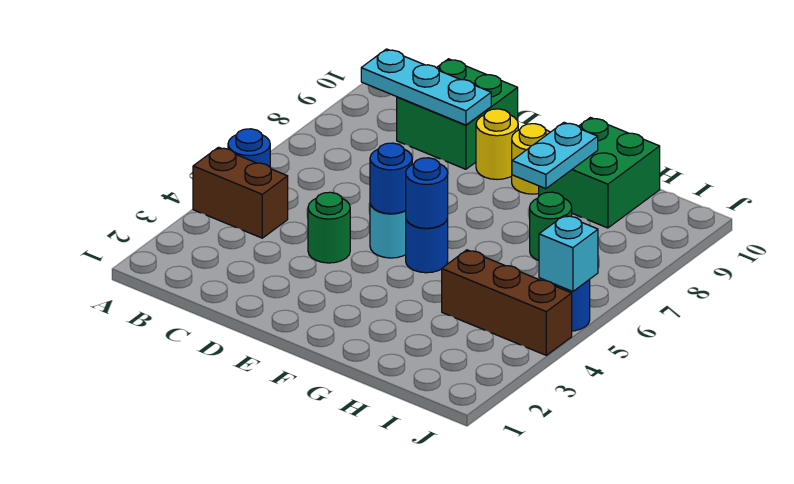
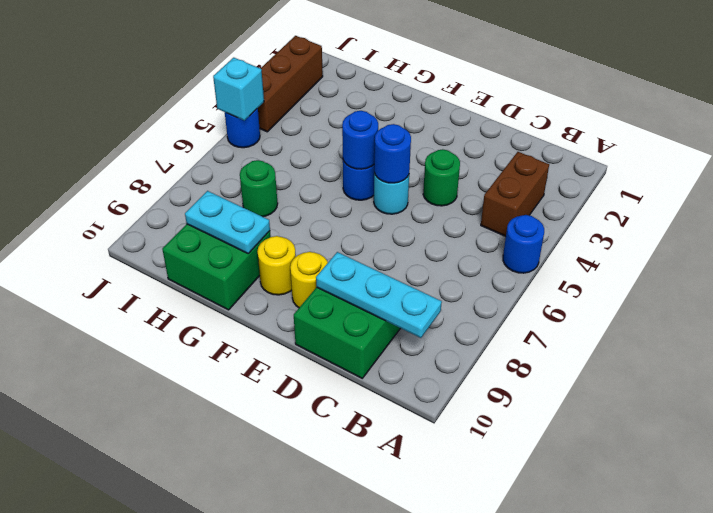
brown brick A4:B4 level 1 -> brown brick B3:B4 level 1
cyan plate G8:G9 level 2 -> cyan plate G9:H9 level 2
brown brick H4:J4 level 1 -> brown brick J2:J4 level 1

